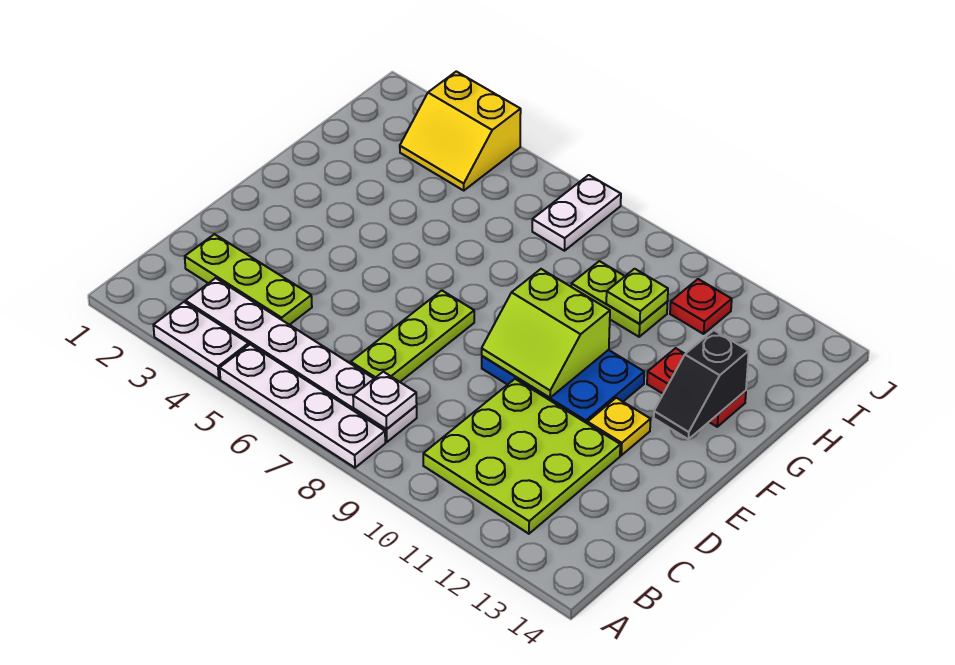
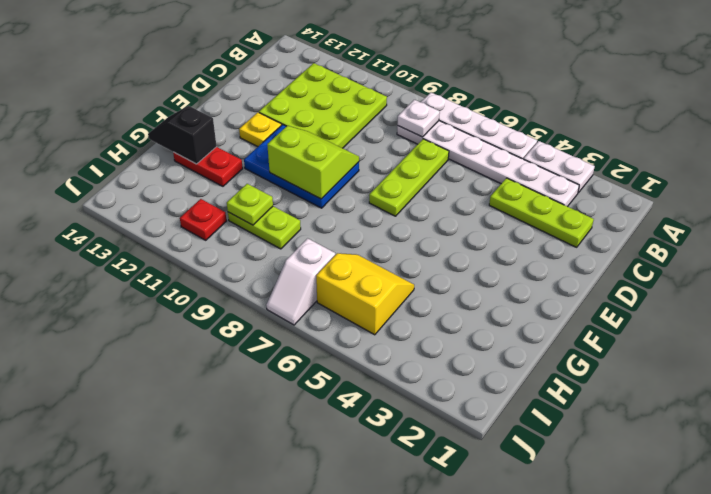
black slope F13:G13 level 2 top G -> black slope G13:G14 level 2 top 13
yellow slope I3:J4 level 1 top J -> yellow slope H5:I6 level 1 top I
white plate I7:J7 level 1 -> white slope I7:J7 level 1 top I

